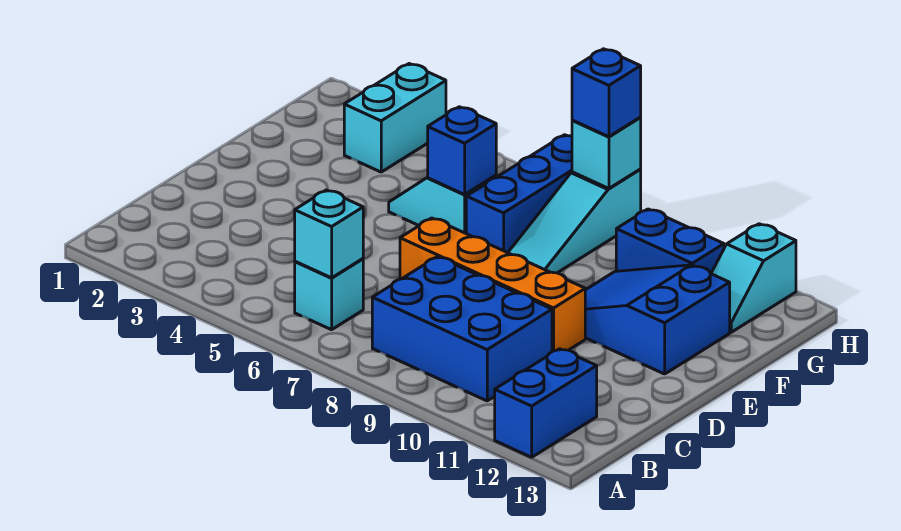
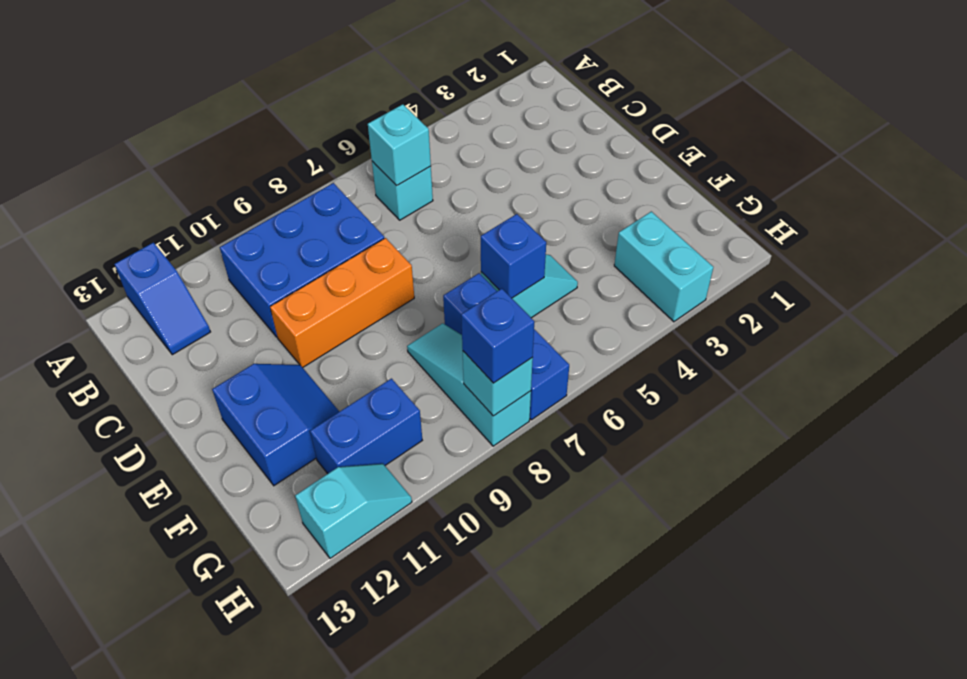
blue brick A12:B12 level 1 -> blue slope A12:B12 level 1 top A
orange brick D7:D10 level 1 -> orange brick D8:D10 level 1
blue slope E10:F12 level 1 top 12 -> blue slope E11:F12 level 1 top 12
cyan slope G12:H12 level 1 top H -> cyan slope H11:H12 level 1 top 12

